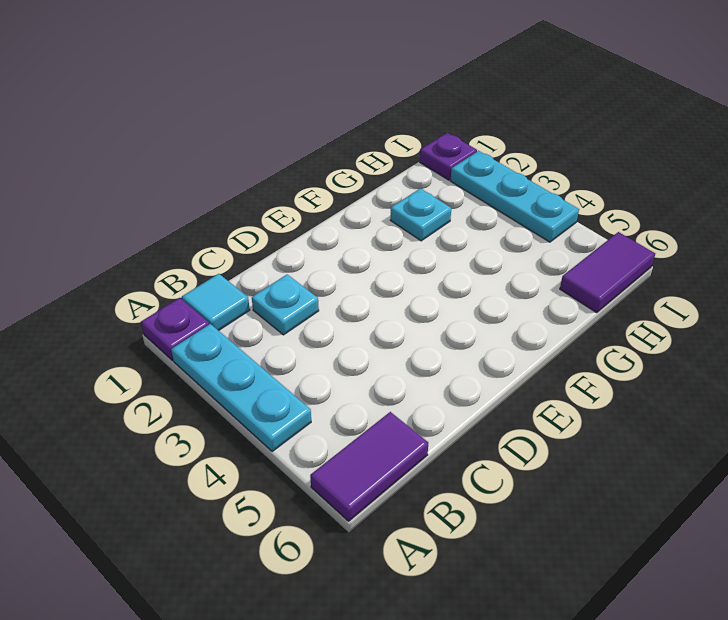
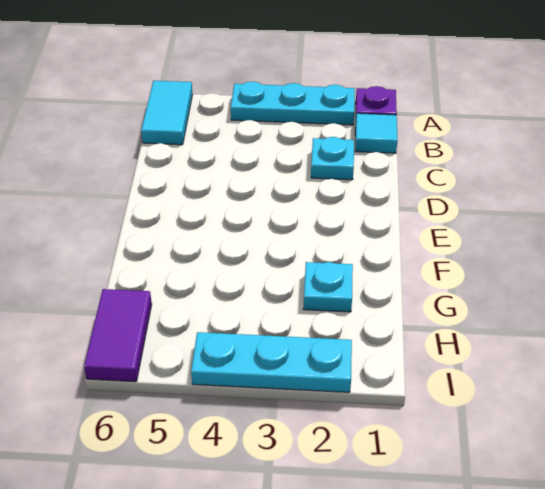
purple tile A6:B6 level 1 -> cyan tile A6:B6 level 1
purple plate I1 level 1 -> none

